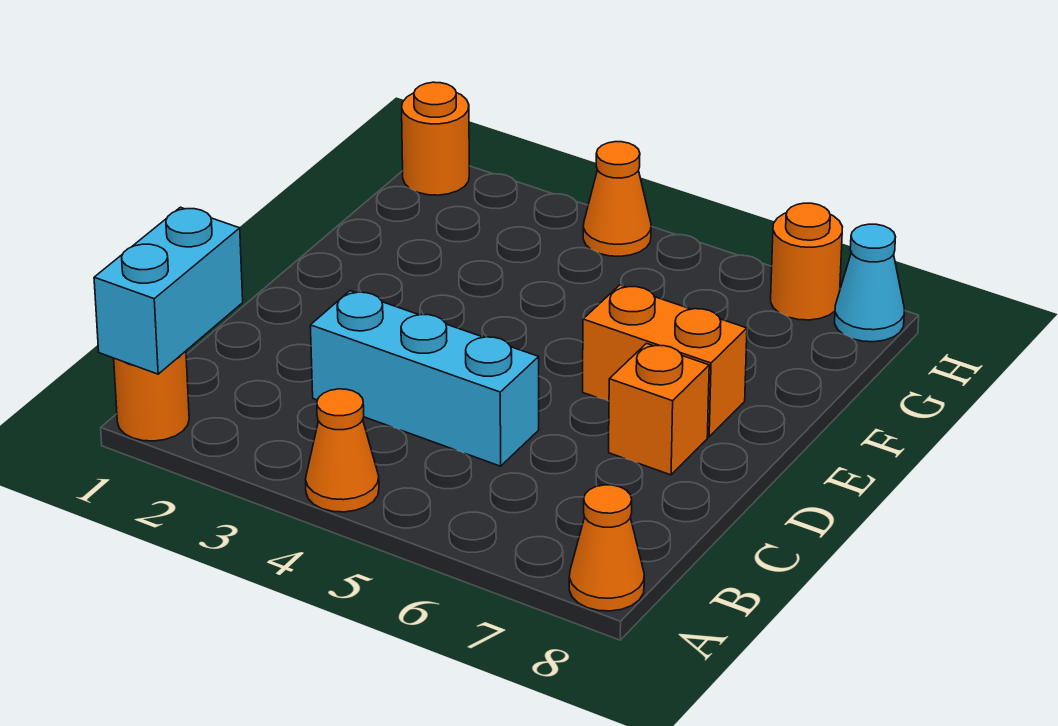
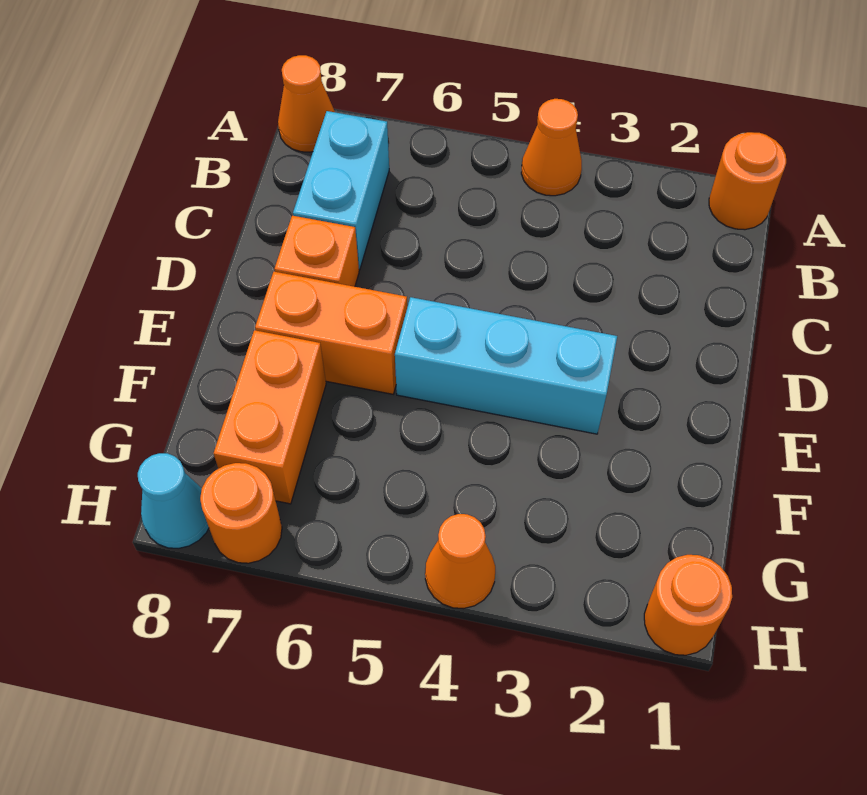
cyan brick A1:B1 level 2 -> cyan brick B7:C7 level 1
cyan brick C3:C5 level 1 -> cyan brick E3:E5 level 1
none -> orange brick F7:G7 level 1

